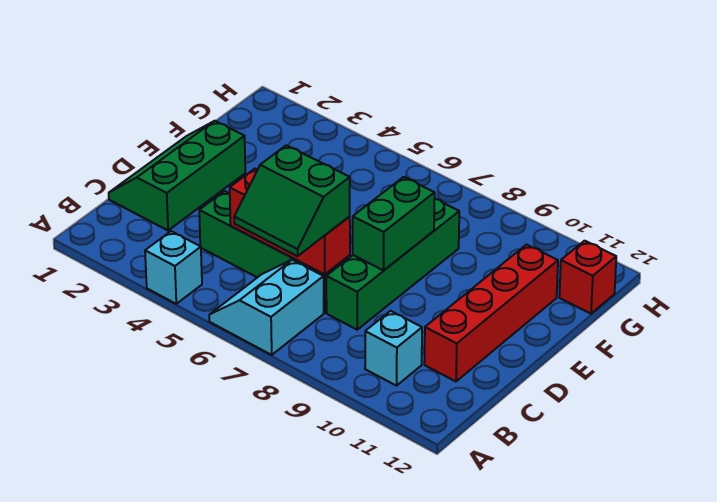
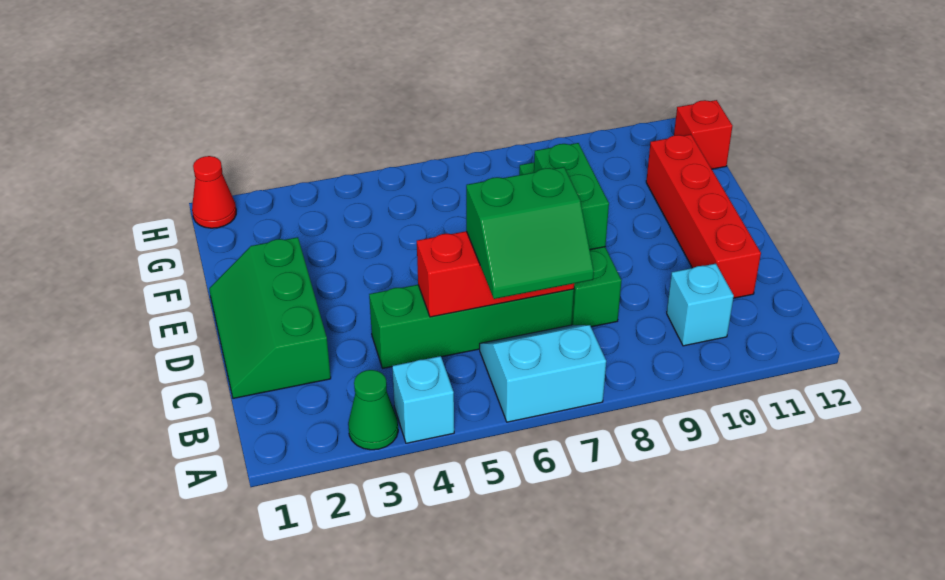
none -> green cone A3 level 1
cyan slope A6:B7 level 1 top 7 -> cyan slope A6:B7 level 1 top A
none -> red cone H1 level 1

